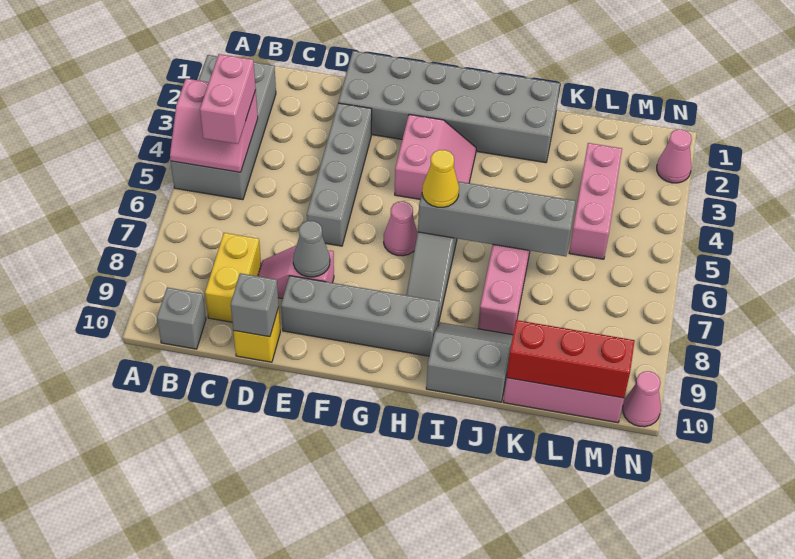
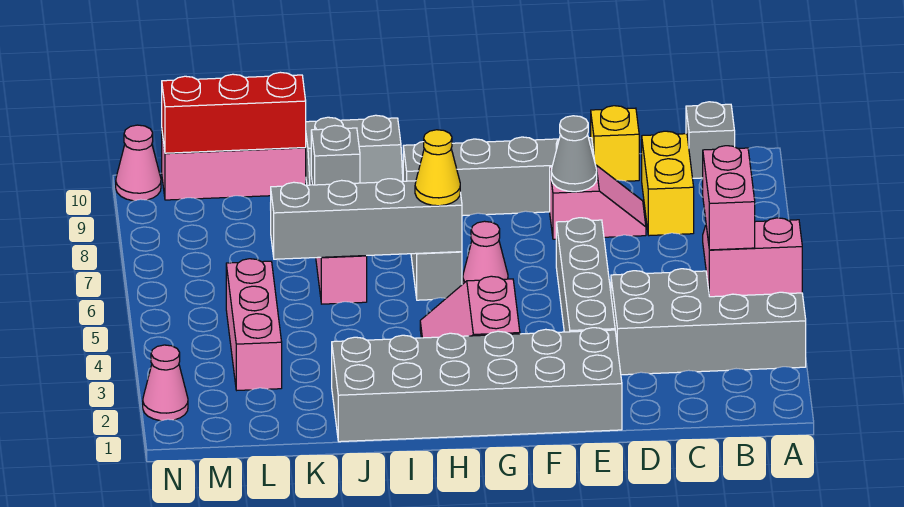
grey brick A2:B5 level 1 -> grey brick A3:D4 level 1
grey brick D10 level 2 -> grey brick J8 level 2

